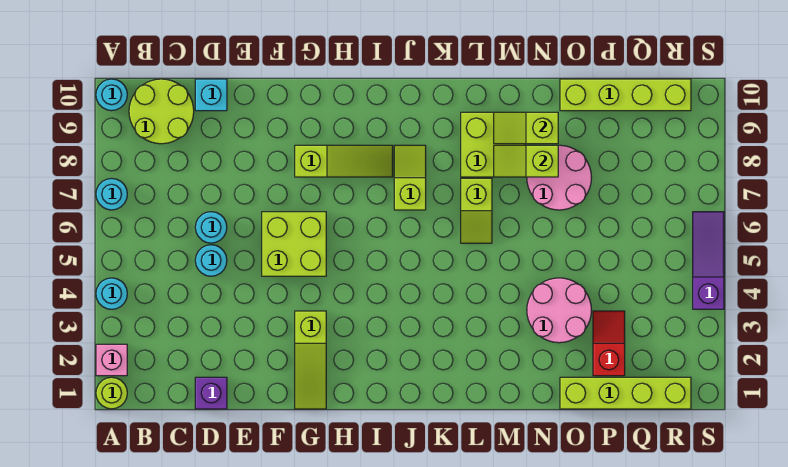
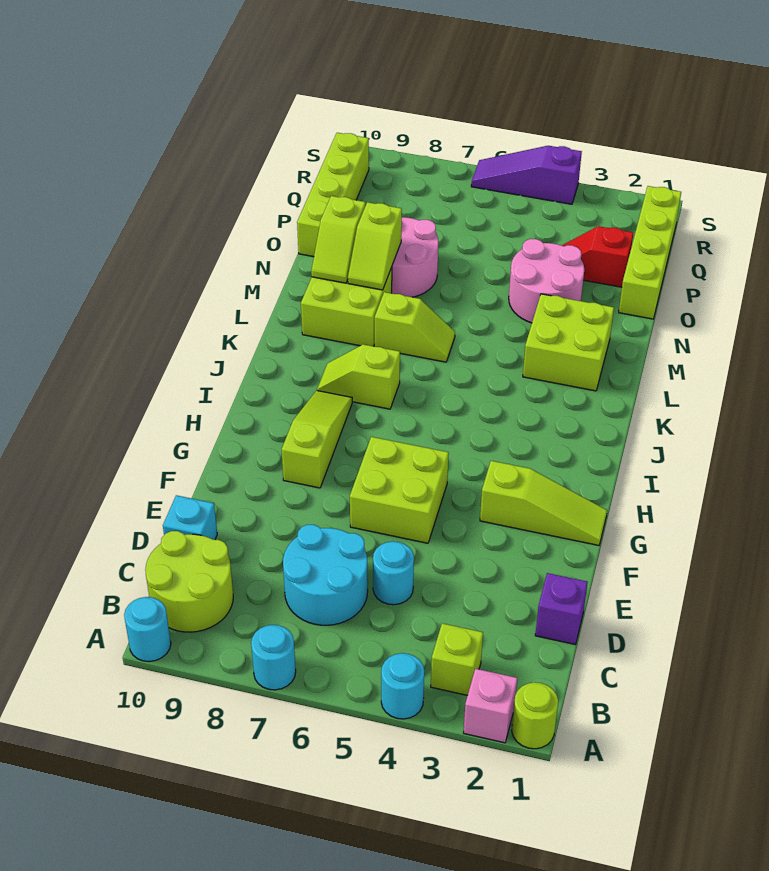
none -> lime brick B3 level 1
cyan round brick D6 level 1 -> cyan round brick C6:D7 level 1
none -> lime brick L2:M3 level 1

